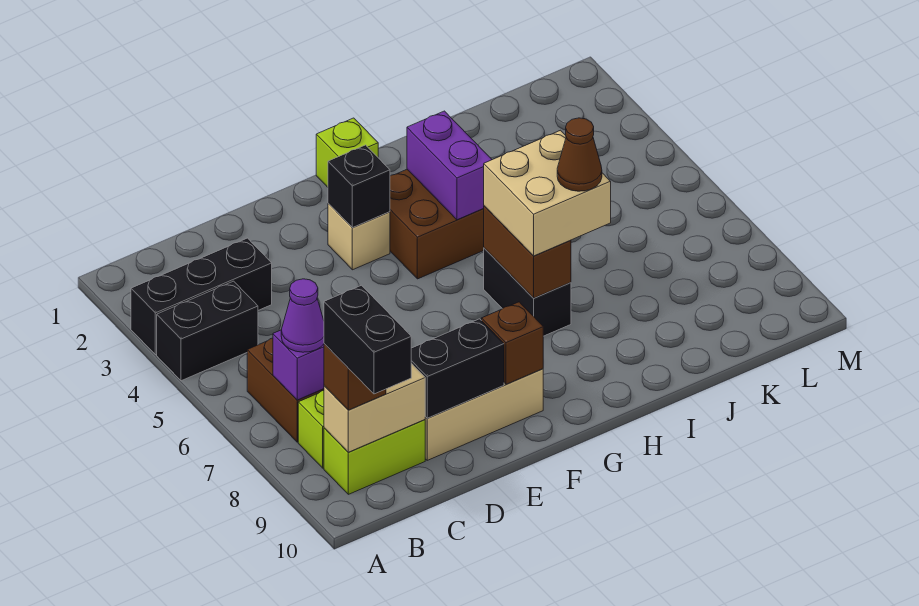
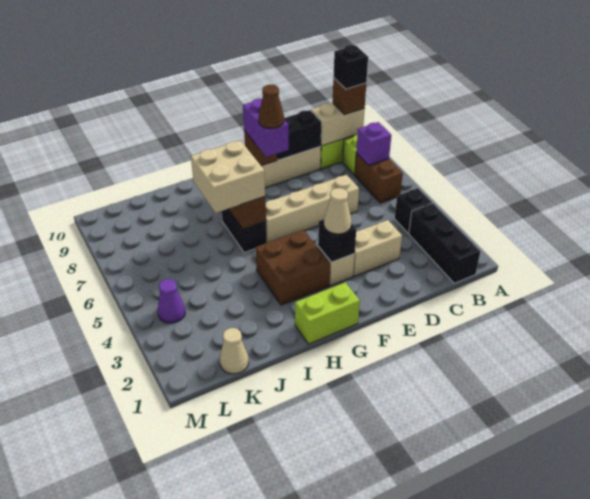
black brick A3:C3 level 1 -> black brick B1:B3 level 1
black brick A4:B4 level 1 -> black brick B4 level 1
purple cone B7 level 3 -> purple cone L4 level 1
black brick B9:B10 level 4 -> black brick B9 level 4
none -> tan brick D3:E3 level 1
none -> tan brick D6:G6 level 1
none -> tan cone F3 level 3
lime brick G1 level 1 -> lime brick G1:H1 level 1
purple brick H3:H4 level 2 -> purple brick F8:F9 level 3
brown cone I7 level 4 -> brown cone F8 level 4
none -> tan cone K1 level 1

